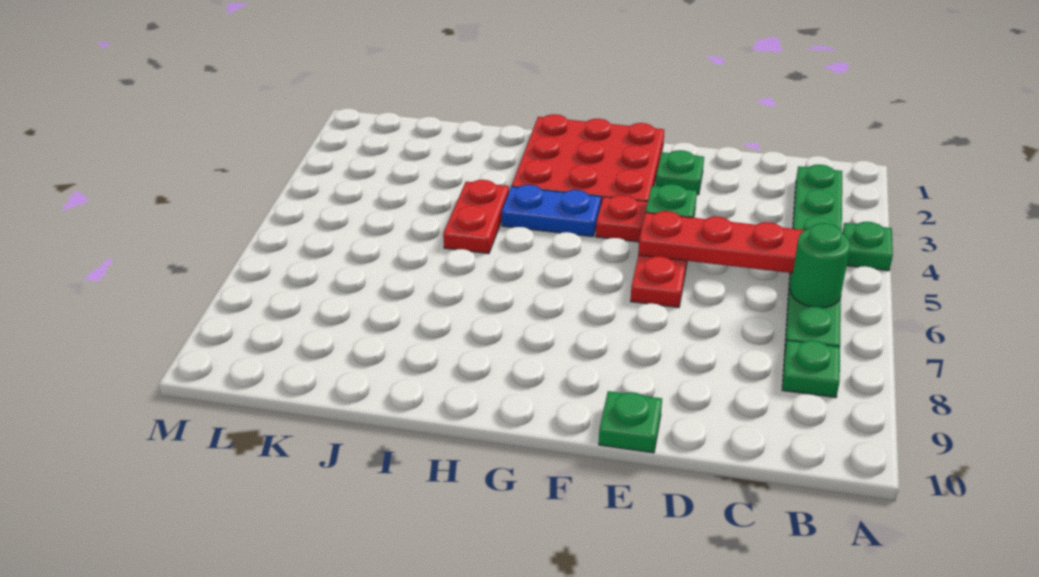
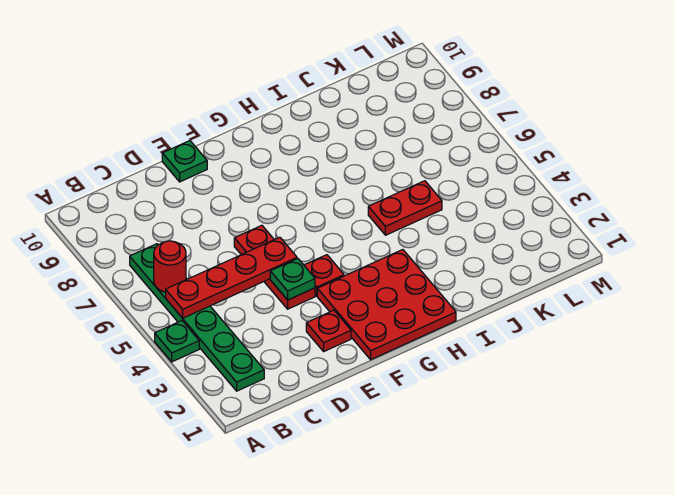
green round brick B6 level 2 -> red round brick B6 level 2
green plate B8 level 1 -> none
green plate E2 level 1 -> red plate E2 level 1
blue plate G4:H4 level 1 -> none
red plate I4:I5 level 1 -> red plate I5:J5 level 1

